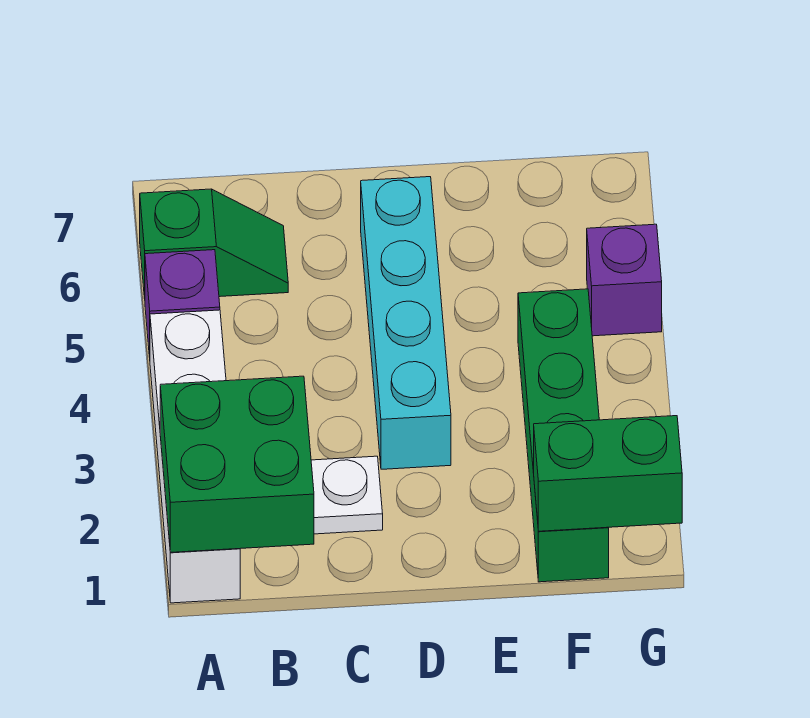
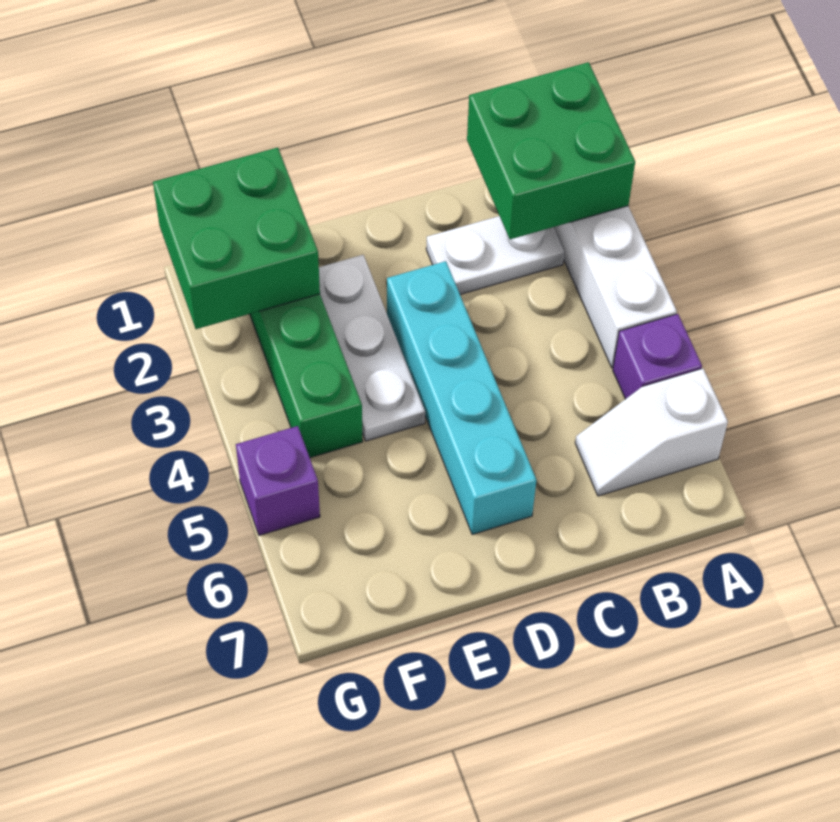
green slope A6:B6 level 1 top A -> white slope A6:B6 level 1 top A
none -> white plate E2:E4 level 1
green brick F1:G1 level 2 -> green brick F1:G2 level 2

